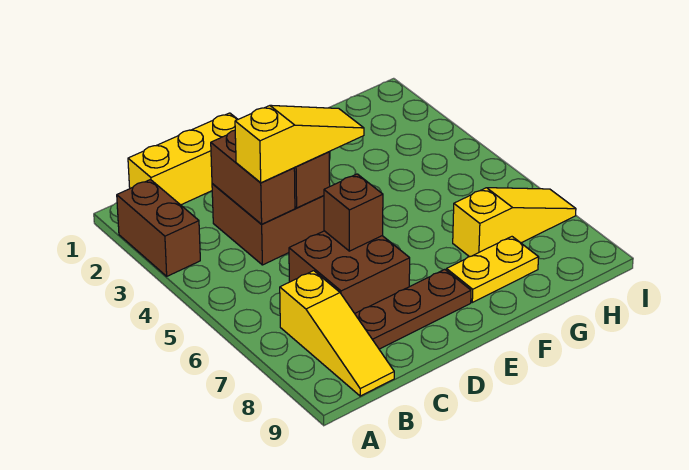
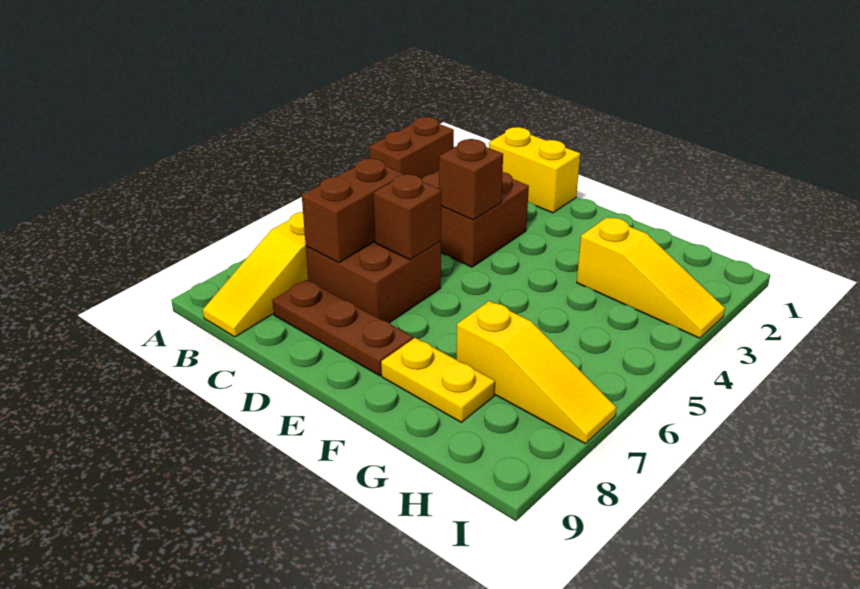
yellow brick B1:D1 level 1 -> yellow brick C1:D1 level 1
brown brick C3:C4 level 2 -> brown brick C6:C7 level 2
yellow slope C4:E4 level 3 top C -> yellow slope G3:I3 level 1 top G

